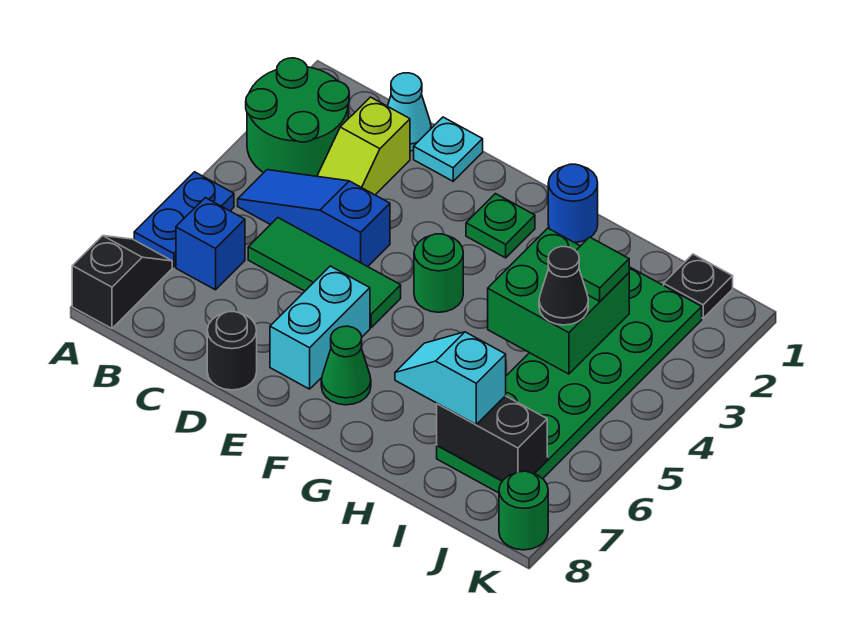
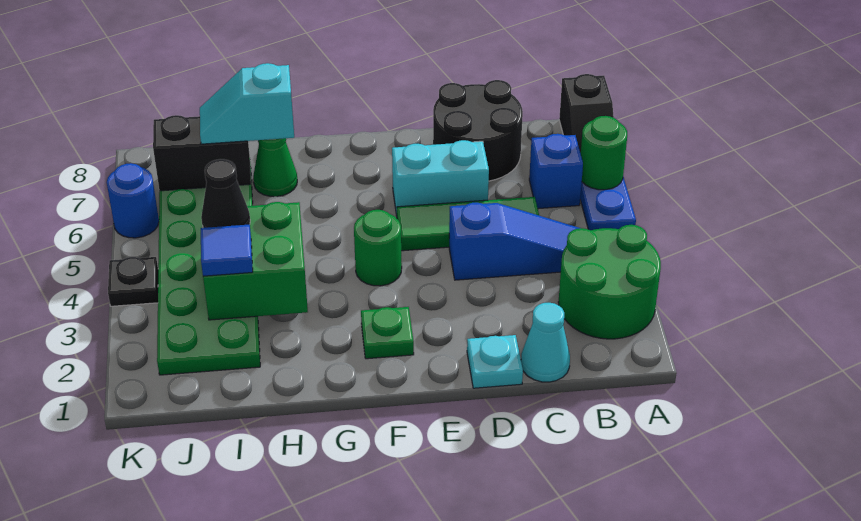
lime slope C2:C3 level 1 top 2 -> none
black round brick D8 level 1 -> black round brick C7:D8 level 1
cyan brick E6:E7 level 1 -> cyan brick D6:E6 level 1
green cone F7 level 1 -> green cone H7 level 1
blue round brick G1 level 1 -> blue round brick K6 level 1
cyan slope H7:I7 level 3 top I -> cyan slope H7:I7 level 3 top H
green tile I3 level 3 -> blue tile I3 level 3
black plate J1 level 1 -> black plate K4 level 1
green round brick K8 level 1 -> green round brick A6 level 2

